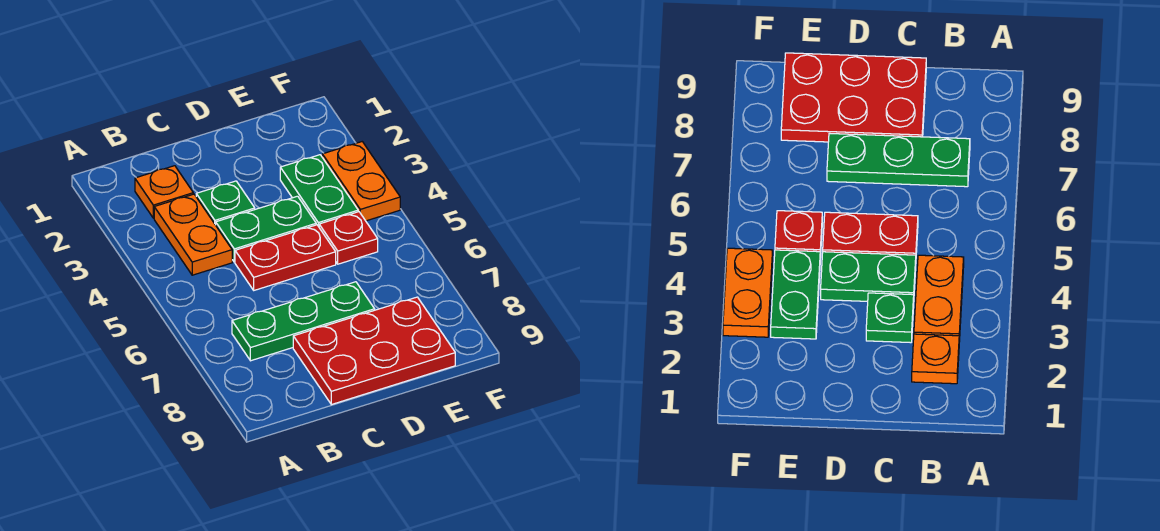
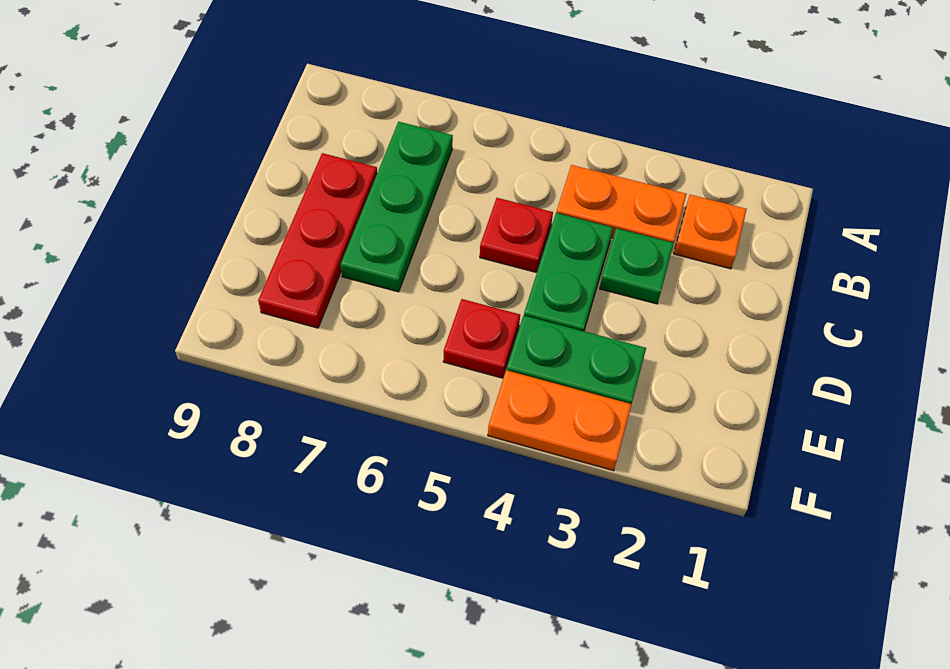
red plate C5:D5 level 1 -> red plate C5 level 1
red plate C8:E9 level 1 -> red plate C8:E8 level 1

